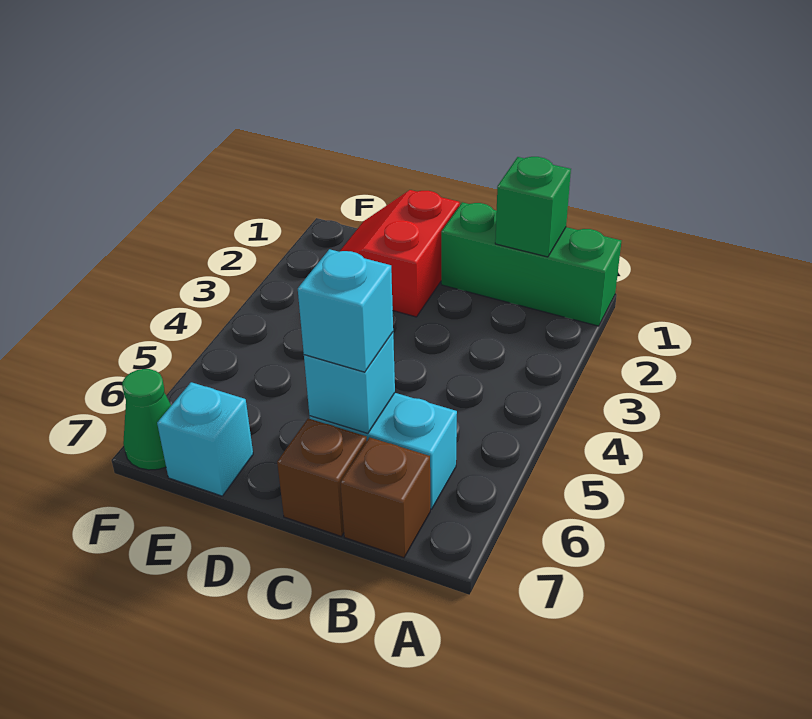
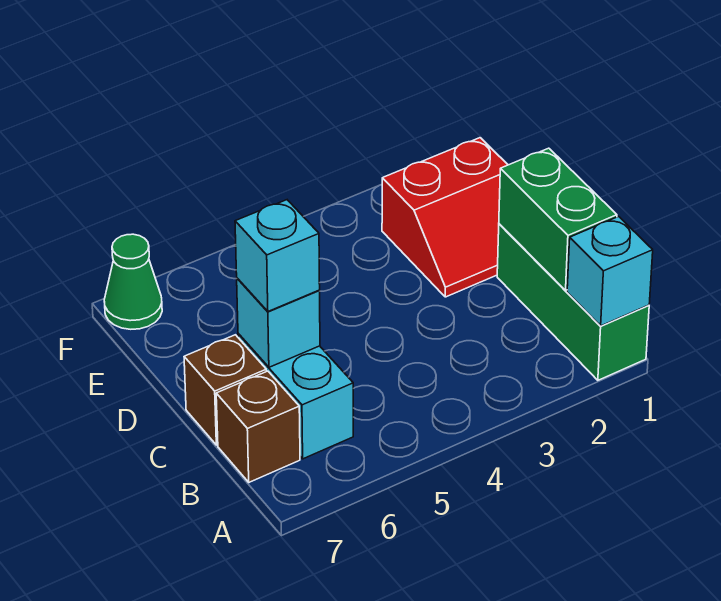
green brick B1 level 2 -> green brick B1:C1 level 2
red slope D1:E2 level 1 top D -> red slope D1:E2 level 1 top E
cyan brick E7 level 1 -> cyan brick A1 level 2

